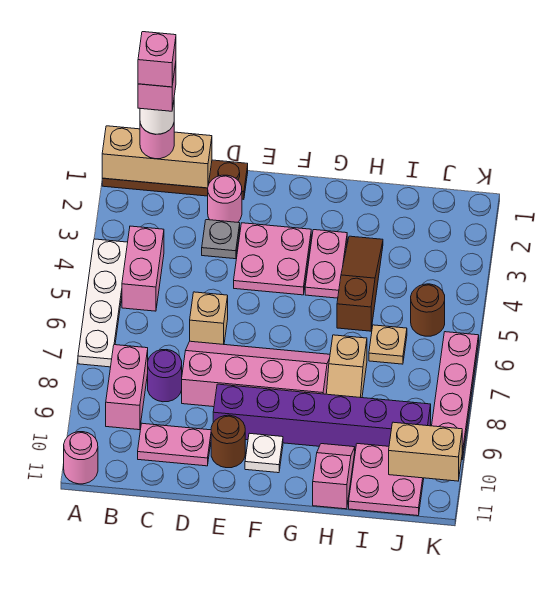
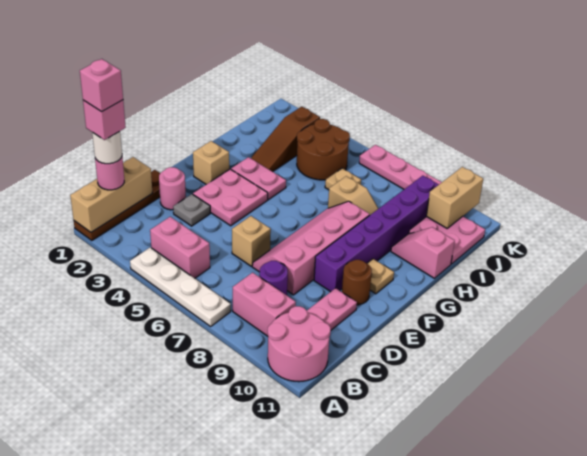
pink round brick A11 level 1 -> pink round brick A10:B11 level 1
none -> tan brick F2 level 1
white plate F10 level 1 -> tan plate F10 level 1
brown slope H3:H5 level 1 top 5 -> brown slope H3:J3 level 1 top J
brown round brick J5 level 1 -> brown round brick I4:J5 level 1

